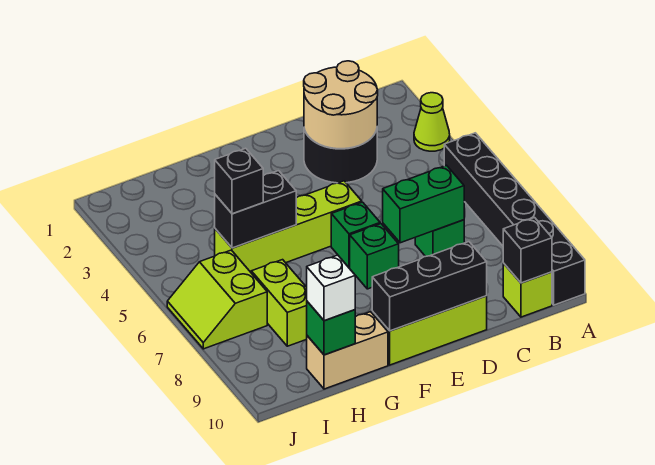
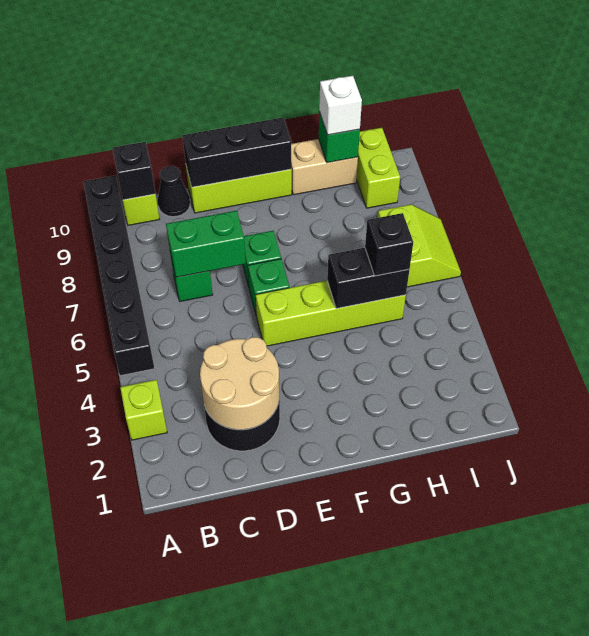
lime cone A3 level 1 -> lime brick A3 level 1
none -> black cone C10 level 1
lime brick H7:H8 level 1 -> lime brick I9:I10 level 1

